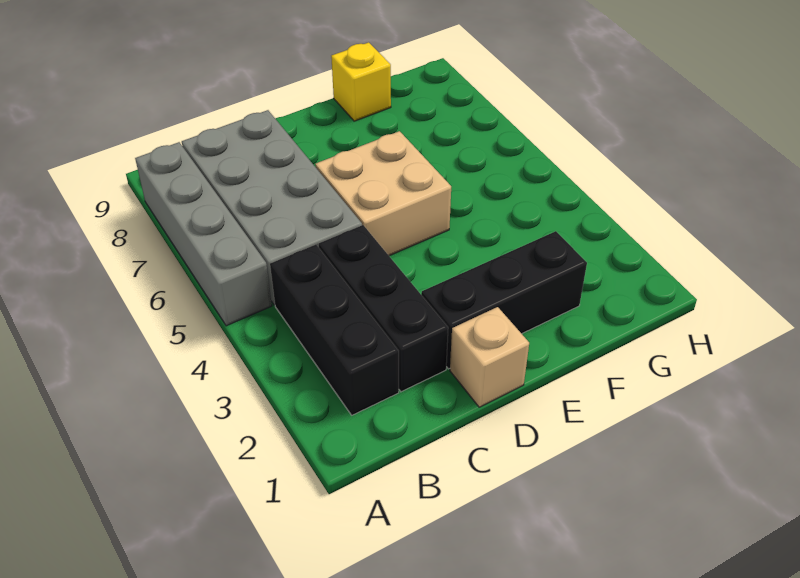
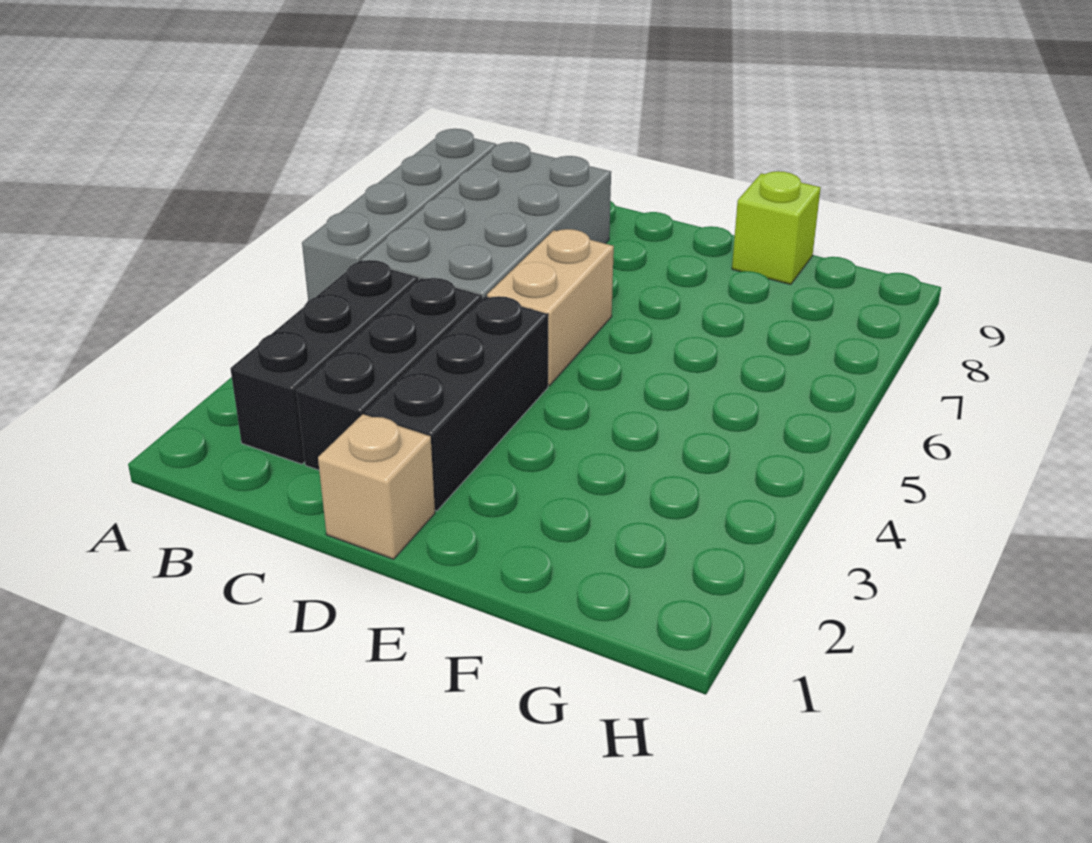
black brick D2:F2 level 1 -> black brick D2:D4 level 1
tan brick D5:E6 level 1 -> tan brick D5:D6 level 1
yellow brick F9 level 1 -> lime brick F9 level 1

